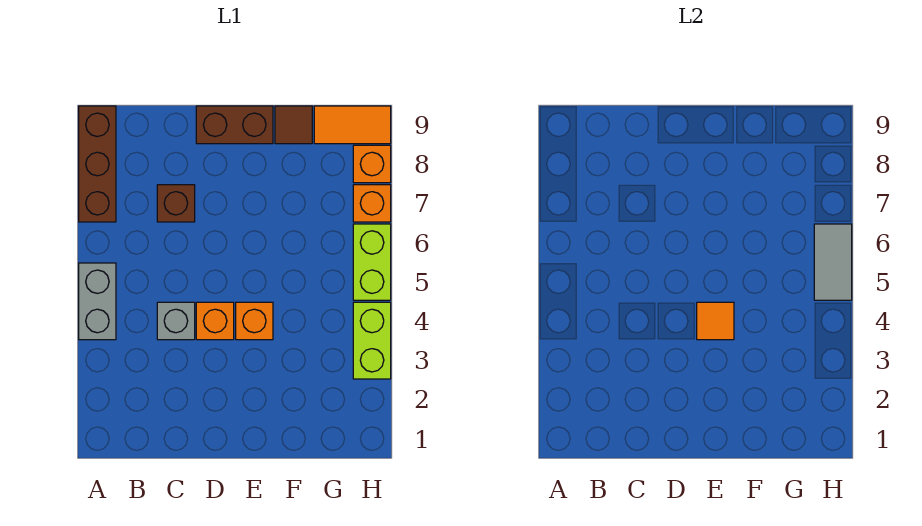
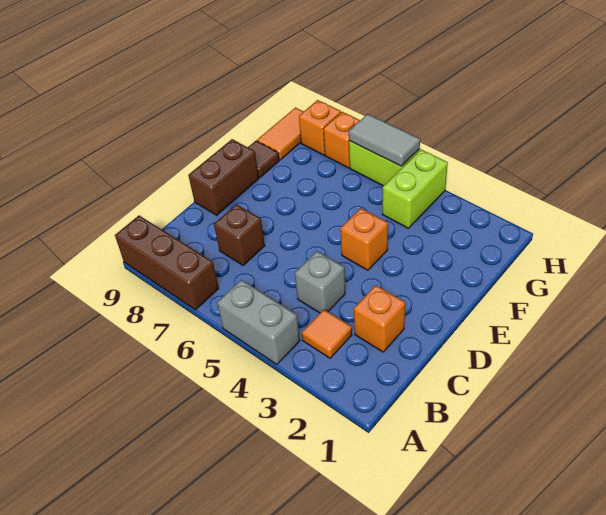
orange brick D4 level 1 -> orange brick C2 level 1
orange tile E4 level 2 -> orange tile B3 level 1
lime brick H3:H4 level 1 -> lime brick G4:H4 level 1

